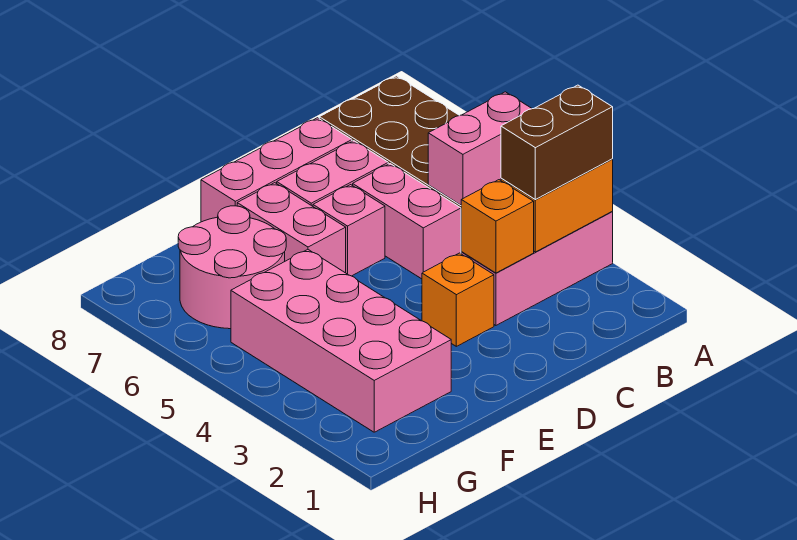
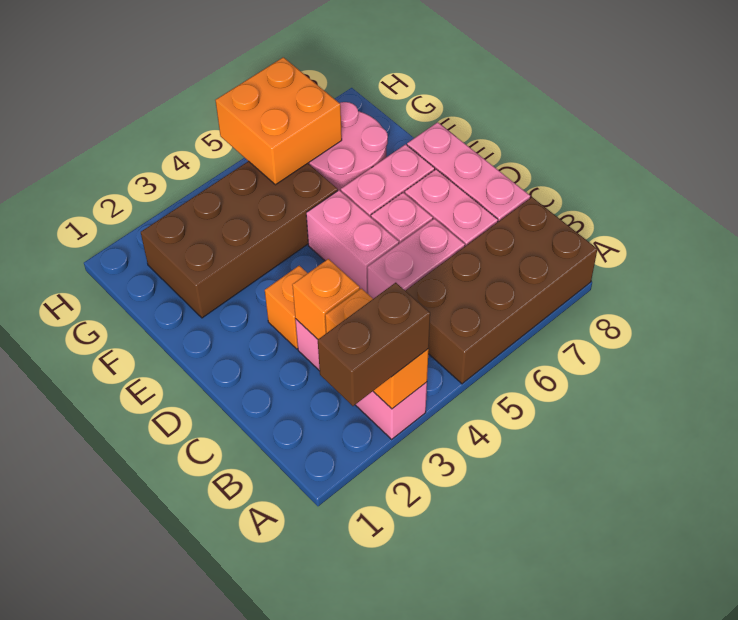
brown brick A3:B3 level 3 -> brown brick A2:A3 level 3
pink brick A5:B5 level 2 -> pink brick D5:E5 level 1
pink brick F2:G5 level 1 -> brown brick F2:G5 level 1
none -> orange brick G5:H6 level 2

